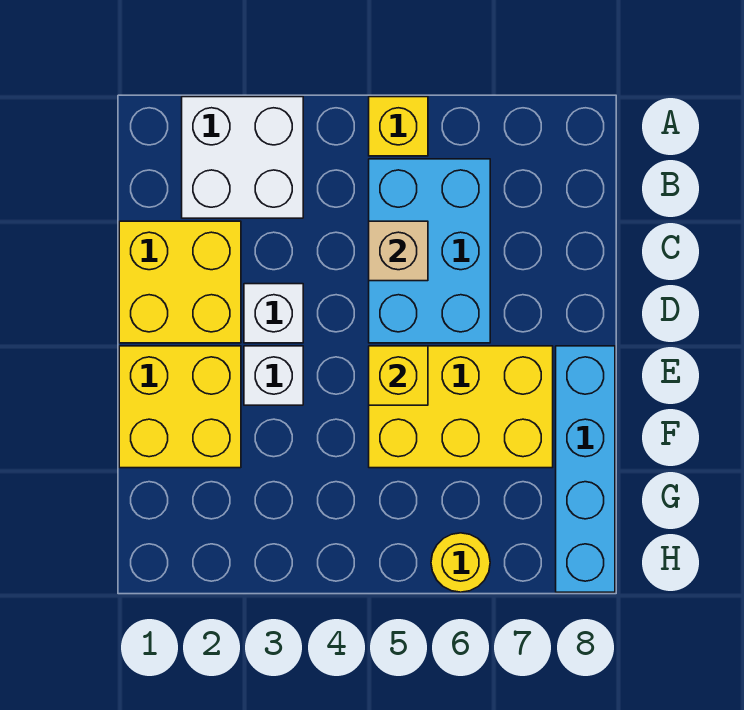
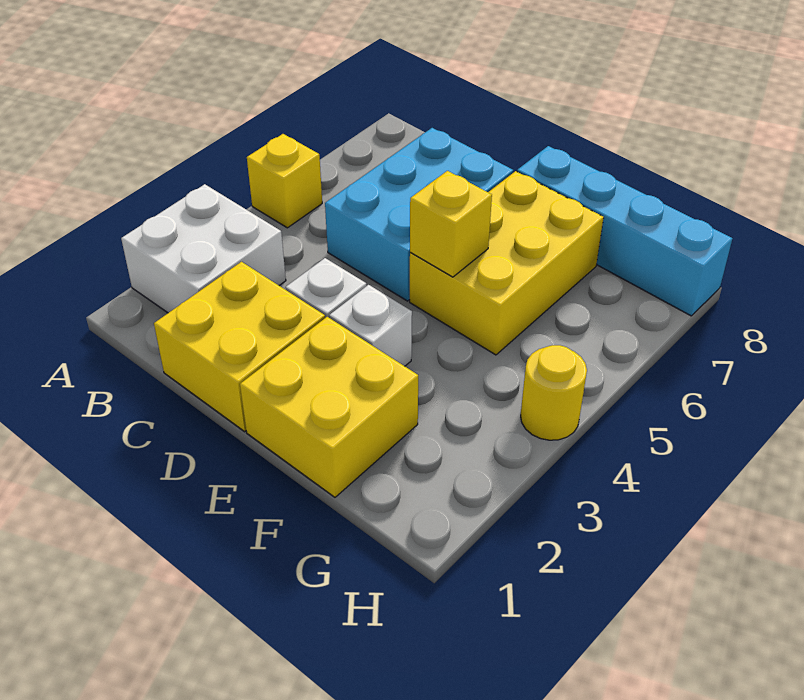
cyan brick B5:D6 level 1 -> cyan brick C5:D7 level 1
tan brick C5 level 2 -> none
yellow round brick H6 level 1 -> yellow round brick H4 level 1

